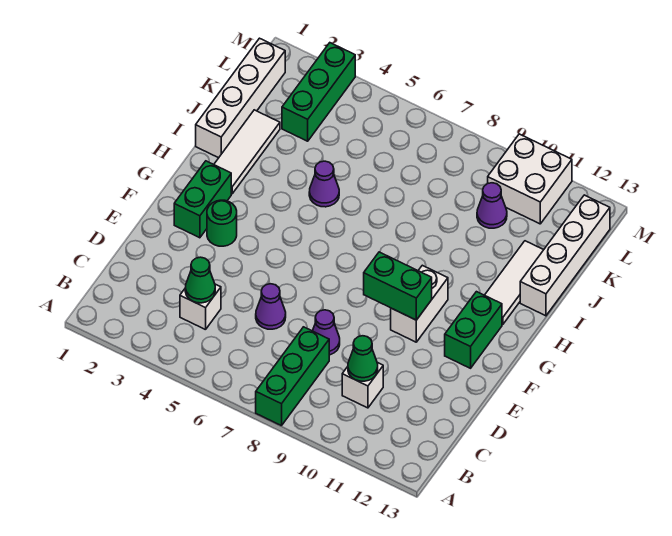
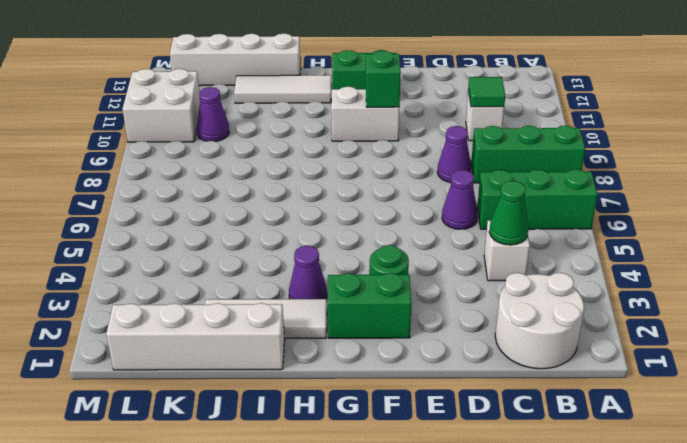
none -> white round brick B1:C2 level 1
green cone C10 level 2 -> green tile C10 level 2
green brick F9:F10 level 2 -> green brick F10 level 2
purple cone I5 level 1 -> purple cone H3 level 1
green brick K3:M3 level 1 -> green brick A6:C6 level 1

